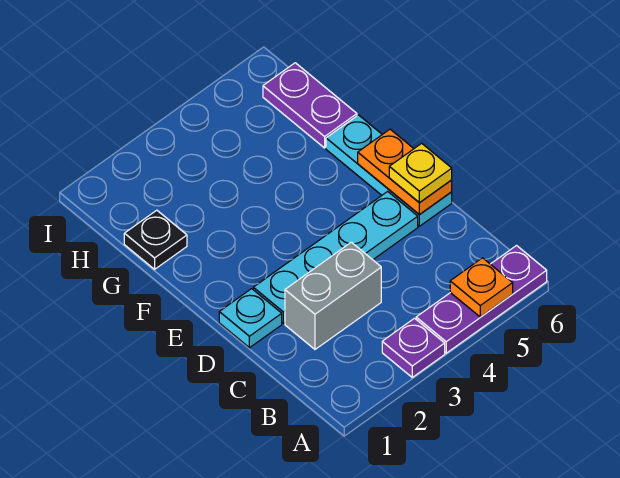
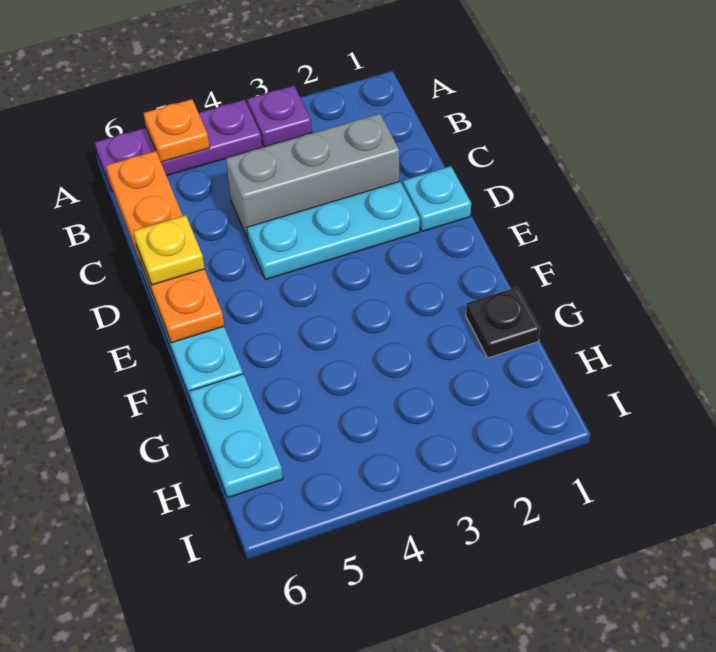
grey brick C2:C3 level 1 -> grey brick C2:C4 level 1
cyan plate D2:D5 level 1 -> cyan plate D2:D4 level 1
orange plate D6:E6 level 2 -> orange plate B6:E6 level 2
purple plate G6:H6 level 1 -> cyan plate G6:H6 level 1

